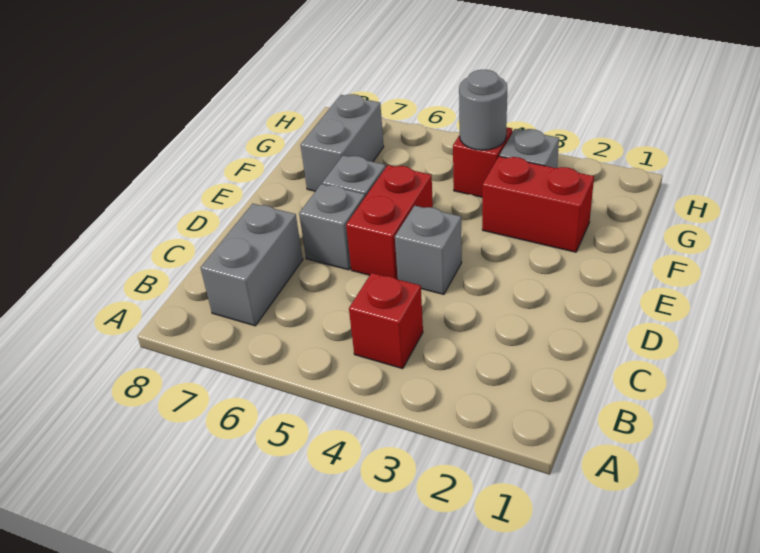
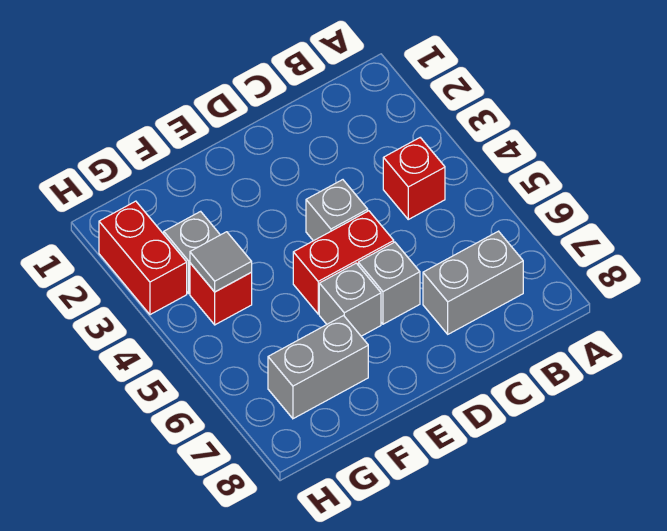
red brick F2:F3 level 1 -> red brick H2:H3 level 1
grey round brick G4 level 2 -> grey tile G4 level 2

